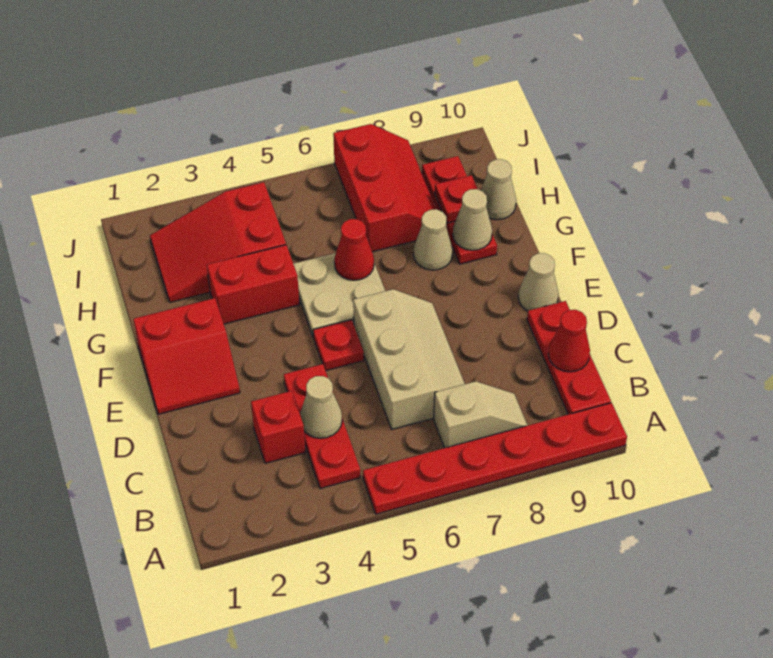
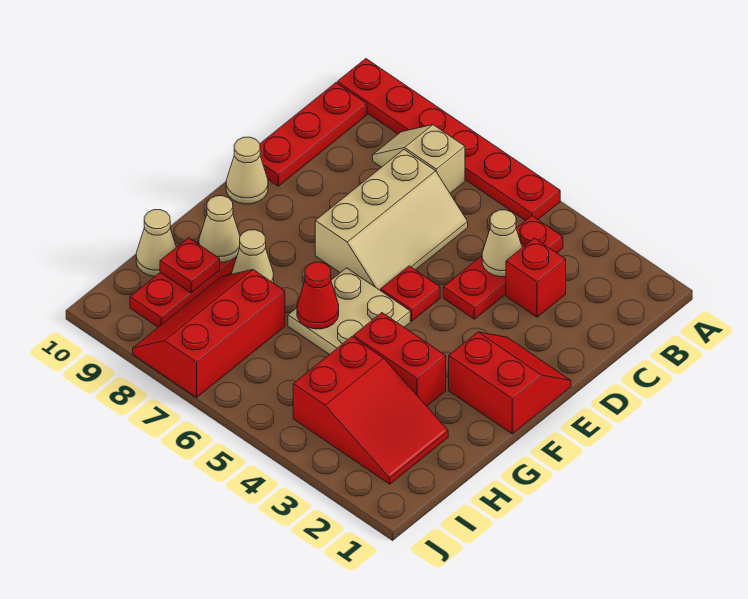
tan slope C6:E7 level 1 top 6 -> tan slope C6:E7 level 1 top 7
red cone C10 level 2 -> none

